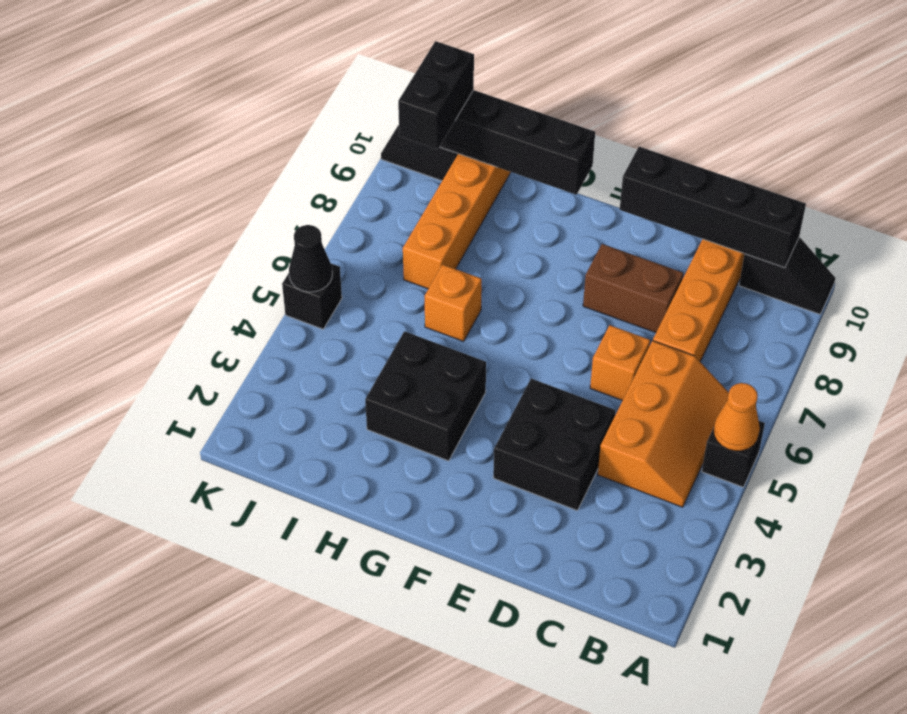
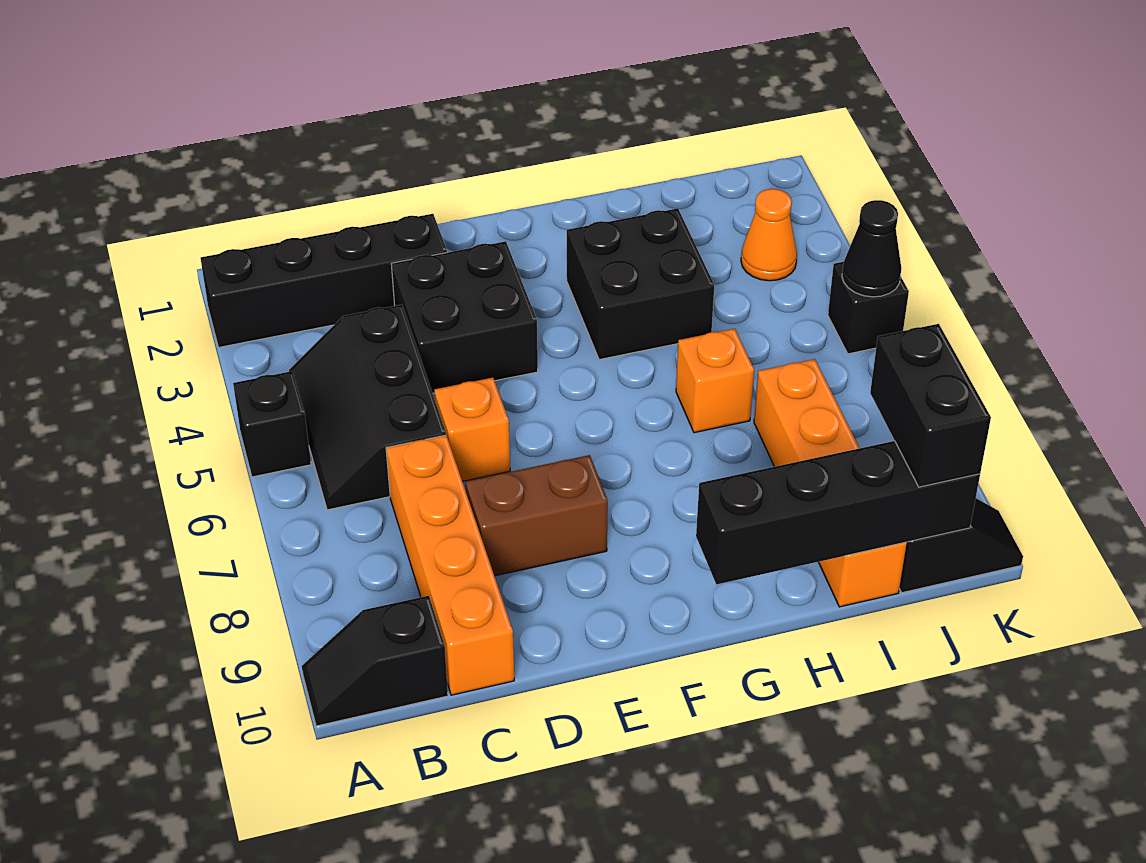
orange cone A5 level 2 -> orange cone J3 level 1
orange slope B4:C6 level 1 top C -> black slope B4:C6 level 1 top C
black brick B10:E10 level 2 -> black brick A2:D2 level 1

